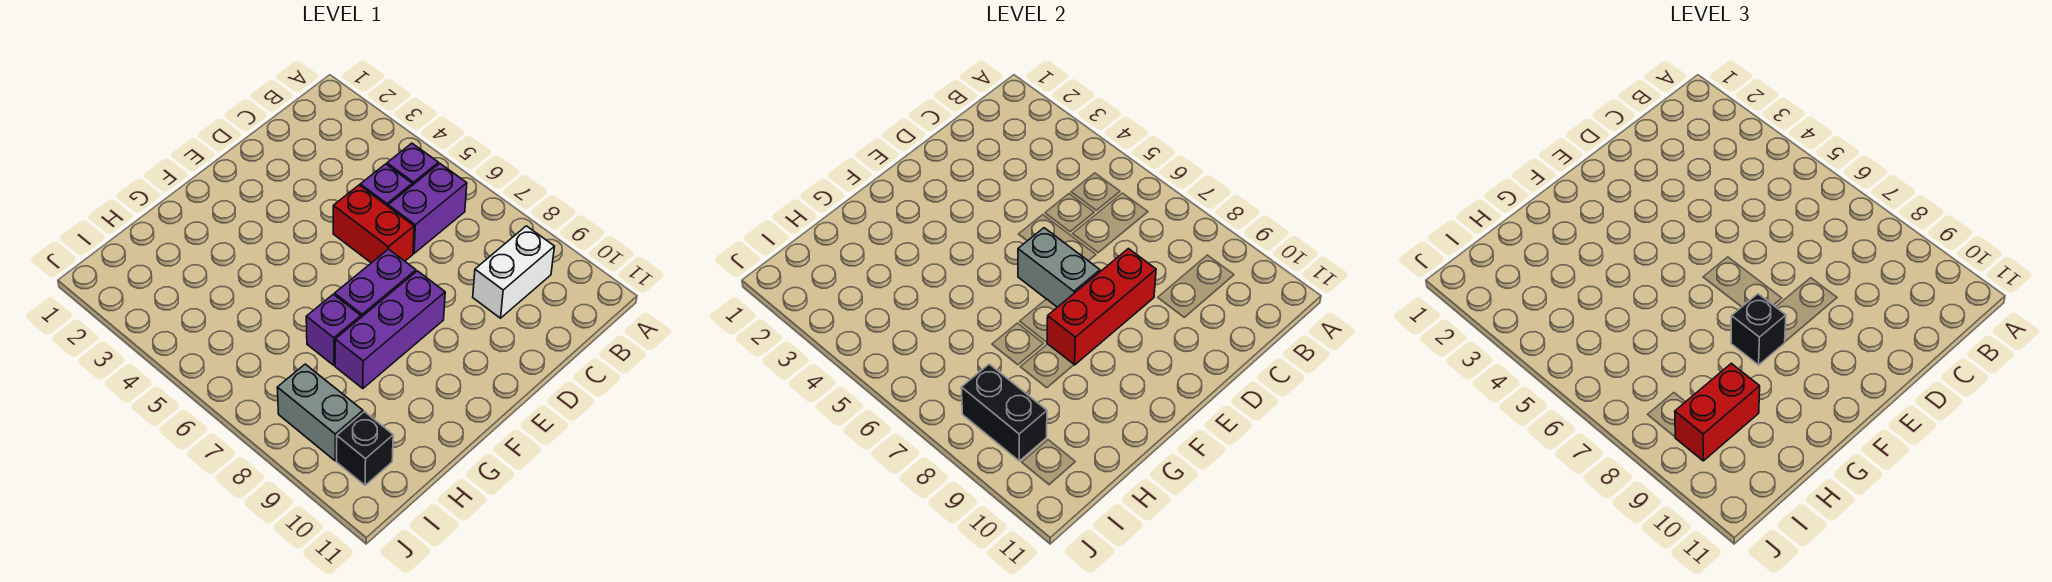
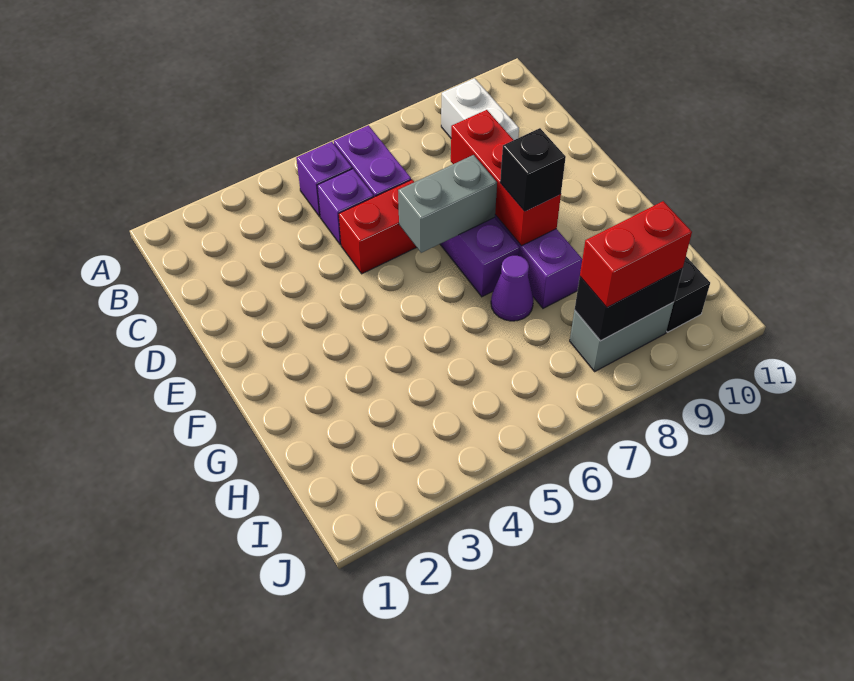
purple brick G7 level 1 -> purple cone G7 level 1
red brick H9:I9 level 3 -> red brick I8:I9 level 3

